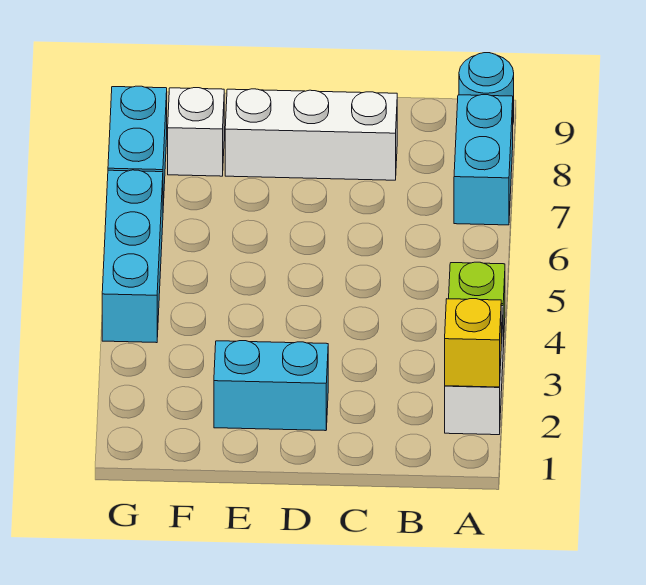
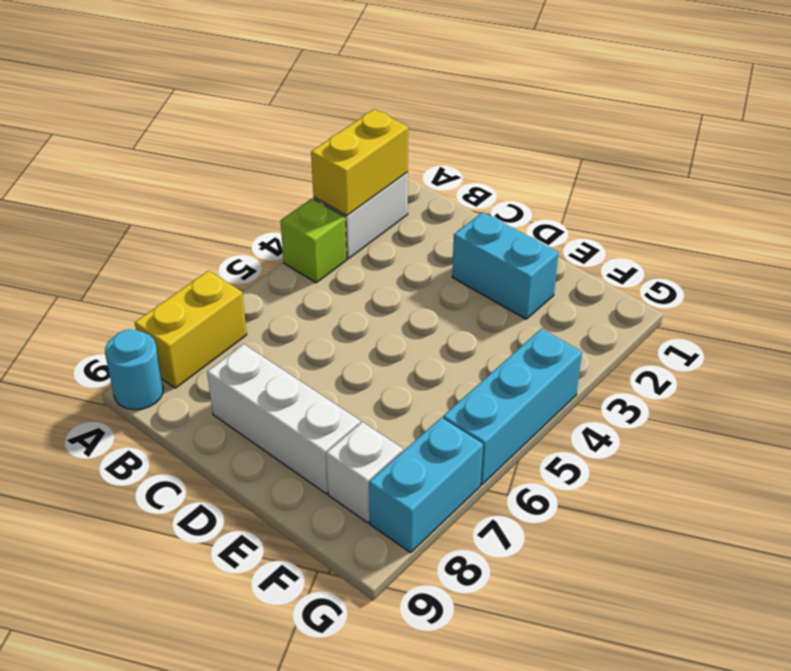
yellow brick A2 level 2 -> yellow brick A2:A3 level 2
cyan brick A7:A8 level 1 -> yellow brick A7:A8 level 1

